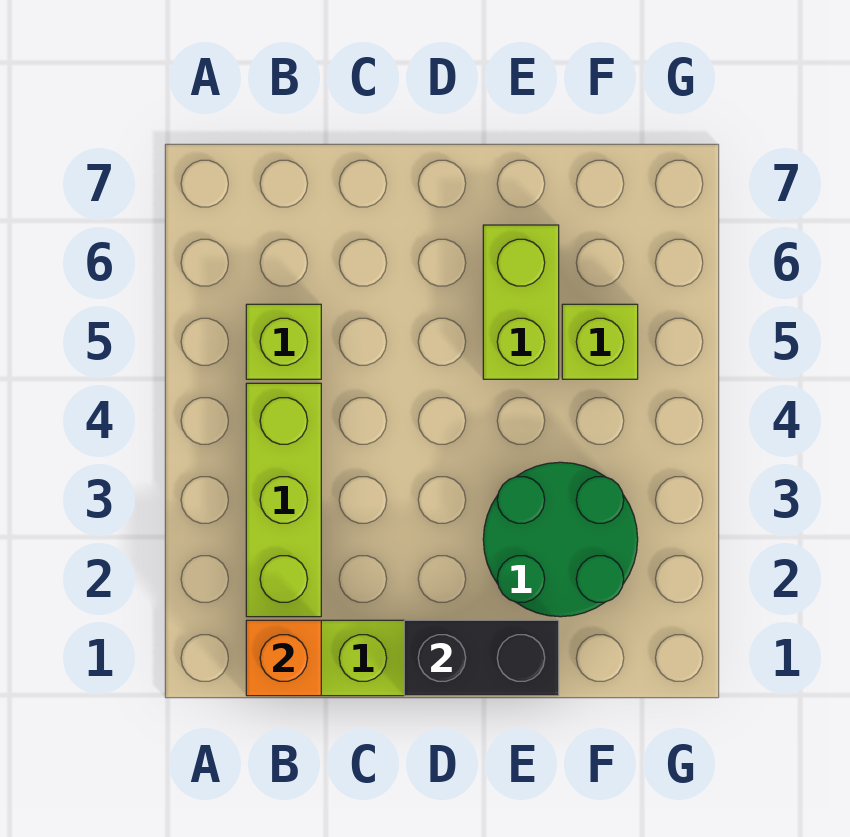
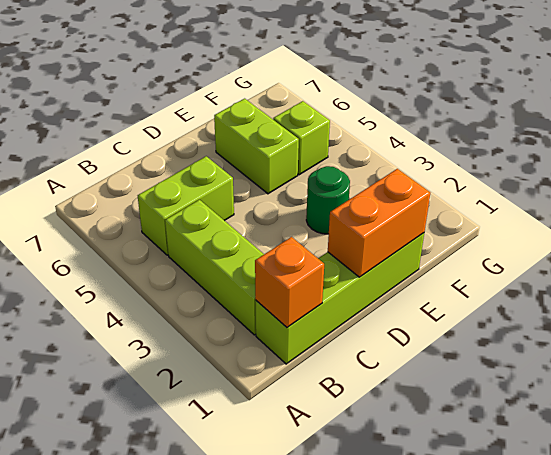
lime brick B5 level 1 -> lime brick B5:C5 level 1
black brick D1:E1 level 2 -> orange brick D1:E1 level 2
green round brick E2:F3 level 1 -> green round brick E3 level 1

